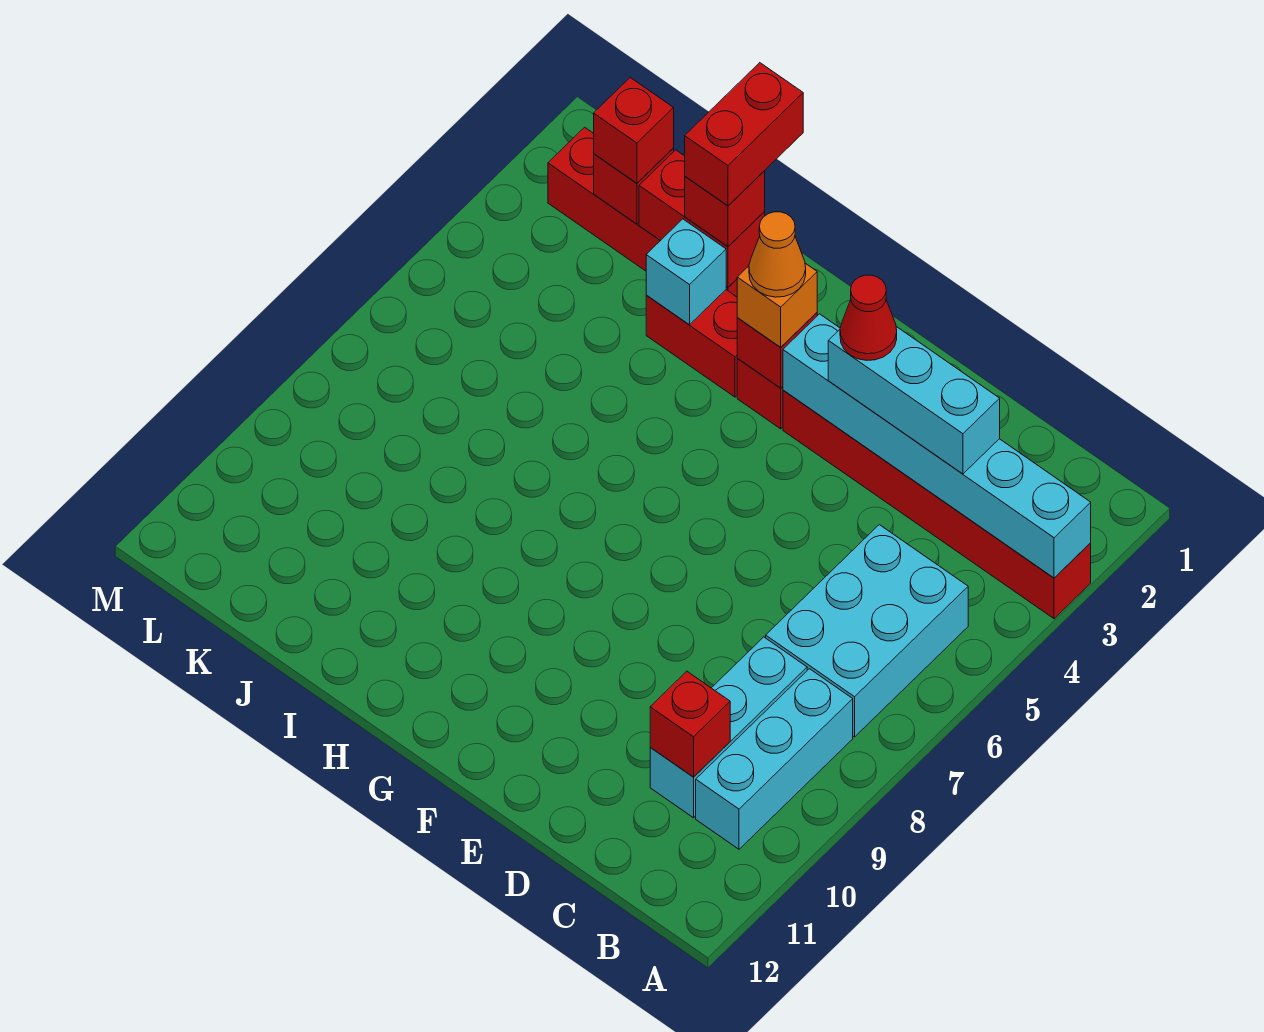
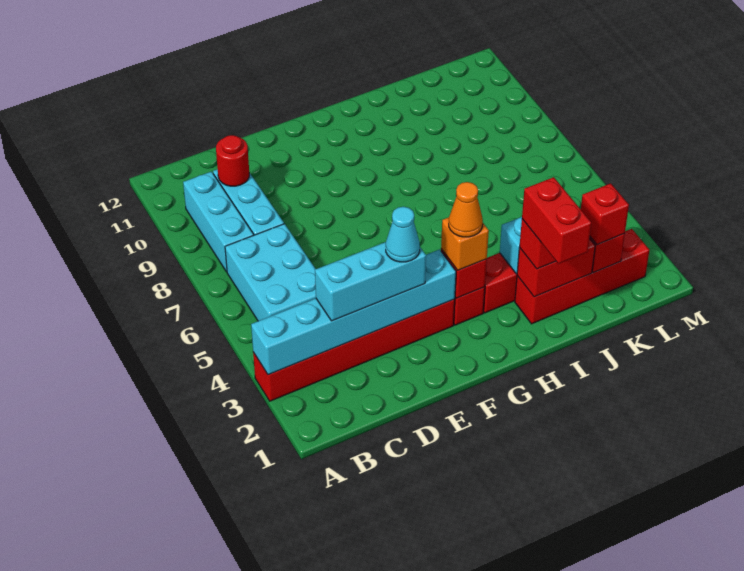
red brick C10 level 2 -> red round brick C10 level 2
red cone E3 level 4 -> cyan cone E3 level 4

